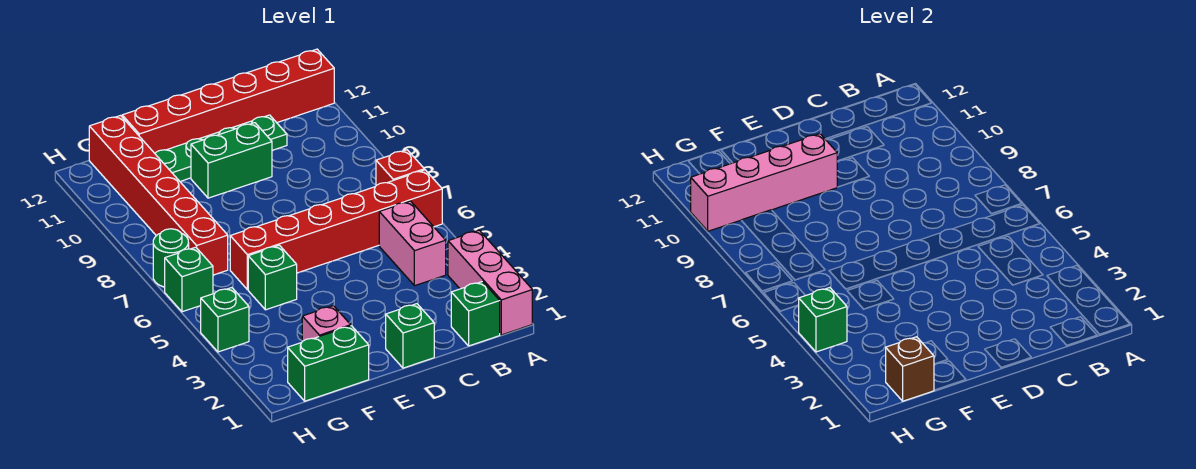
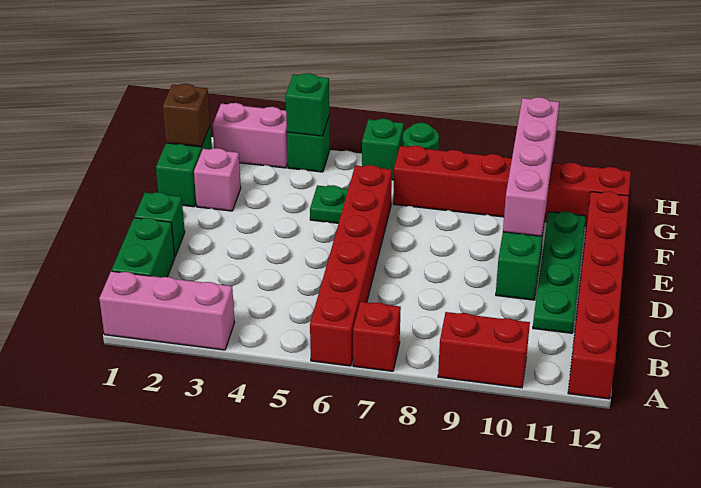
none -> red brick A9:A10 level 1
green brick B1 level 1 -> green brick B1:C1 level 1
pink brick B4:B5 level 1 -> pink brick H2:H3 level 1
green brick F5 level 1 -> green plate F5 level 1

